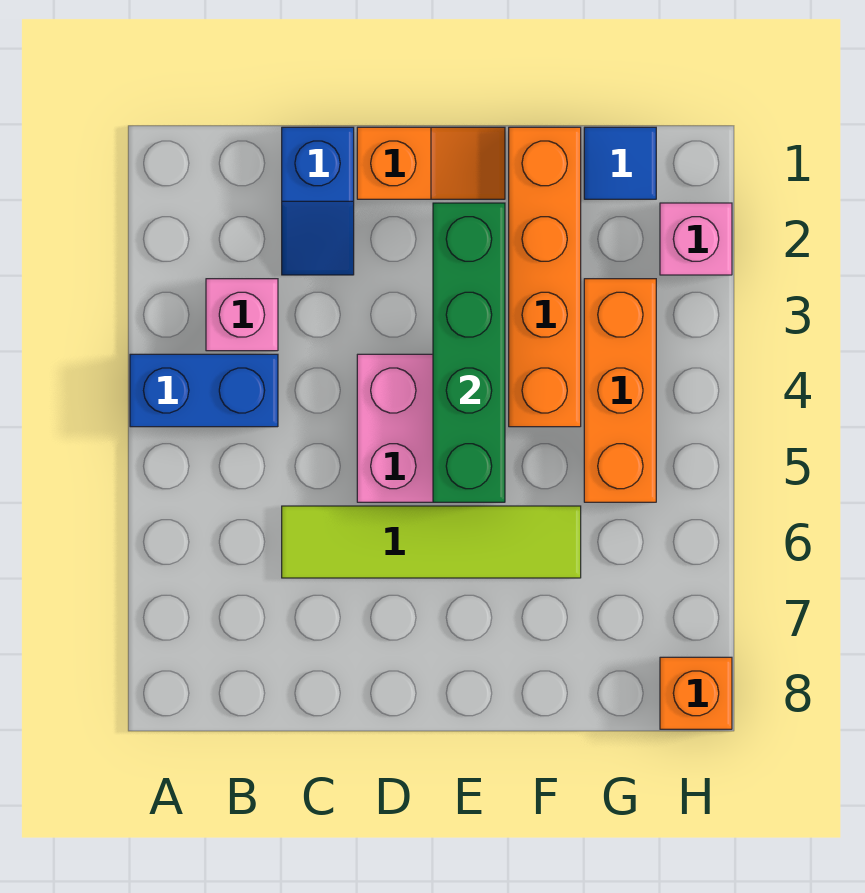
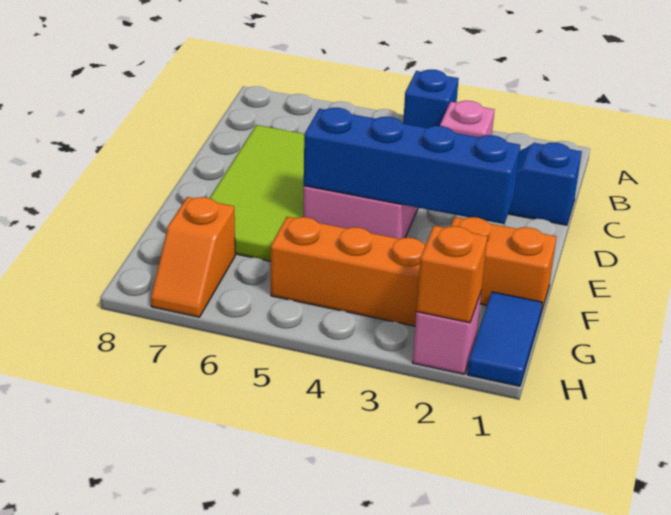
blue brick A4:B4 level 1 -> blue brick A4 level 1
lime tile C6:F6 level 1 -> lime tile C6:F7 level 1
orange slope D1:E1 level 1 top D -> orange slope G7:H7 level 1 top G
green brick E2:E5 level 2 -> blue brick E2:E5 level 2
orange brick F1:F4 level 1 -> orange brick F1:F2 level 1
blue tile G1 level 1 -> blue tile G1:H1 level 1
orange brick H8 level 1 -> orange brick H2 level 2

